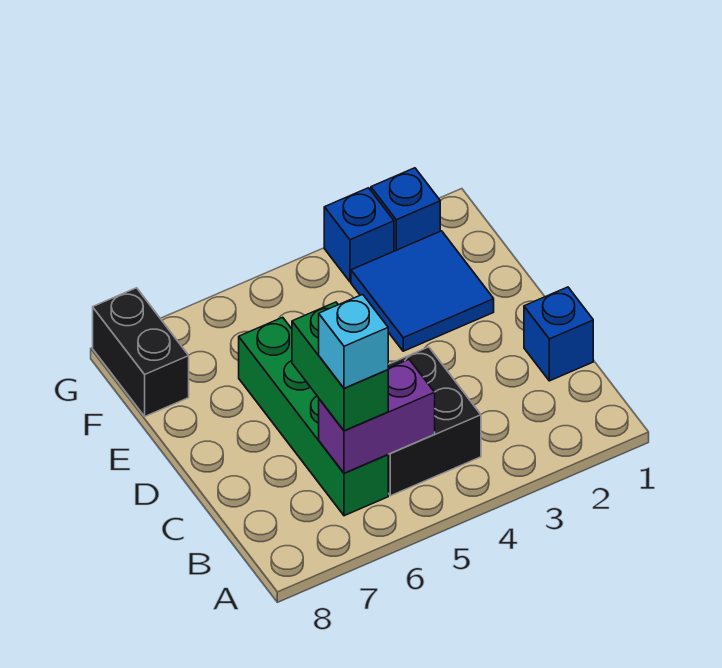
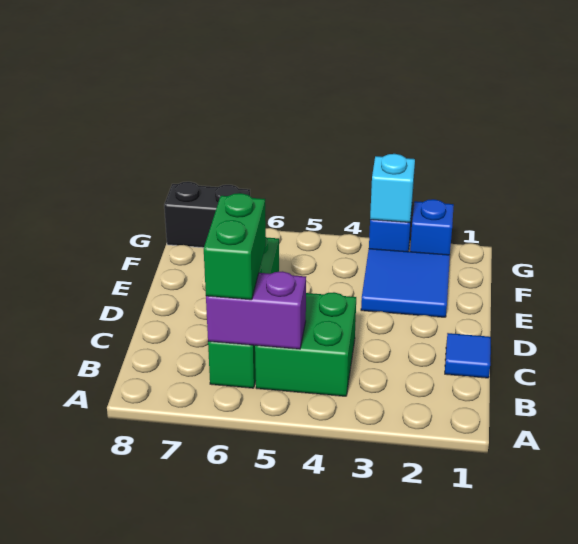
black brick B4:C5 level 1 -> green brick B4:C5 level 1
cyan brick B6 level 4 -> cyan brick G3 level 2
blue brick C1 level 1 -> blue tile C1 level 1
black brick F8:G8 level 1 -> black brick G7:G8 level 1

